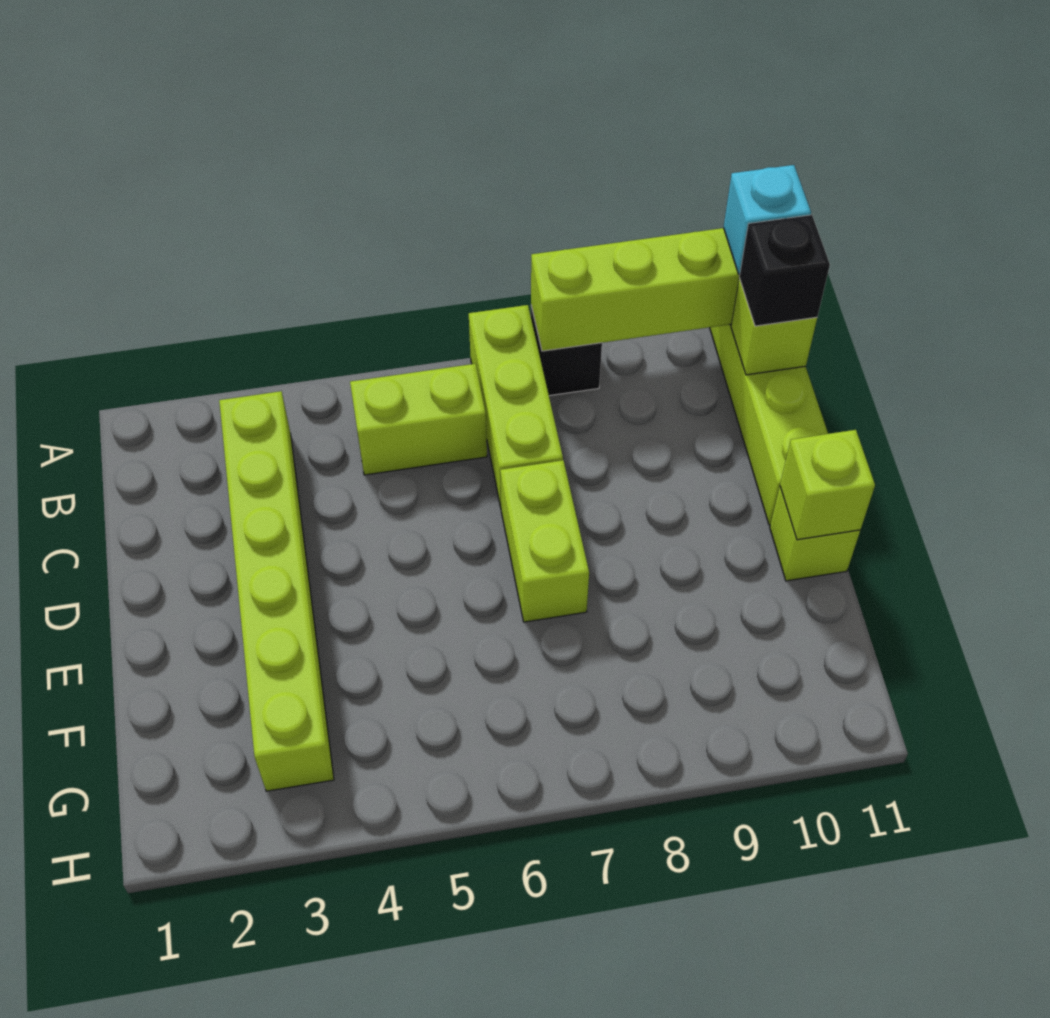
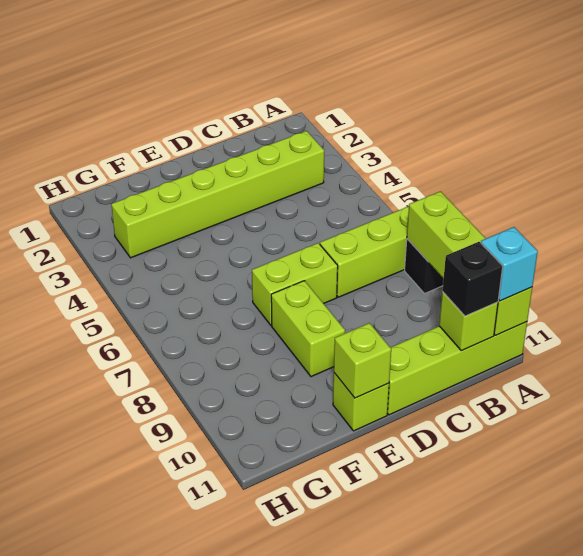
lime brick B5:B6 level 1 -> lime brick E8:E9 level 1

